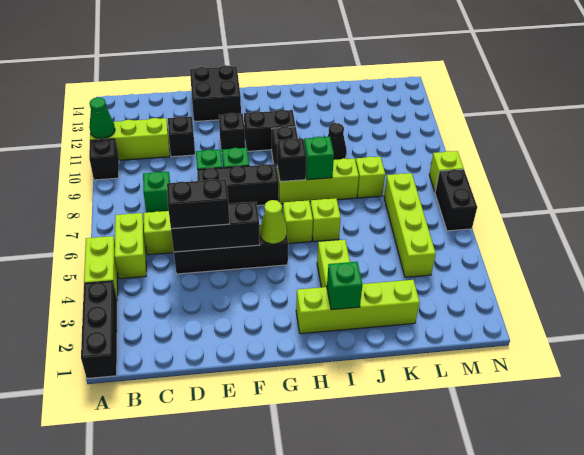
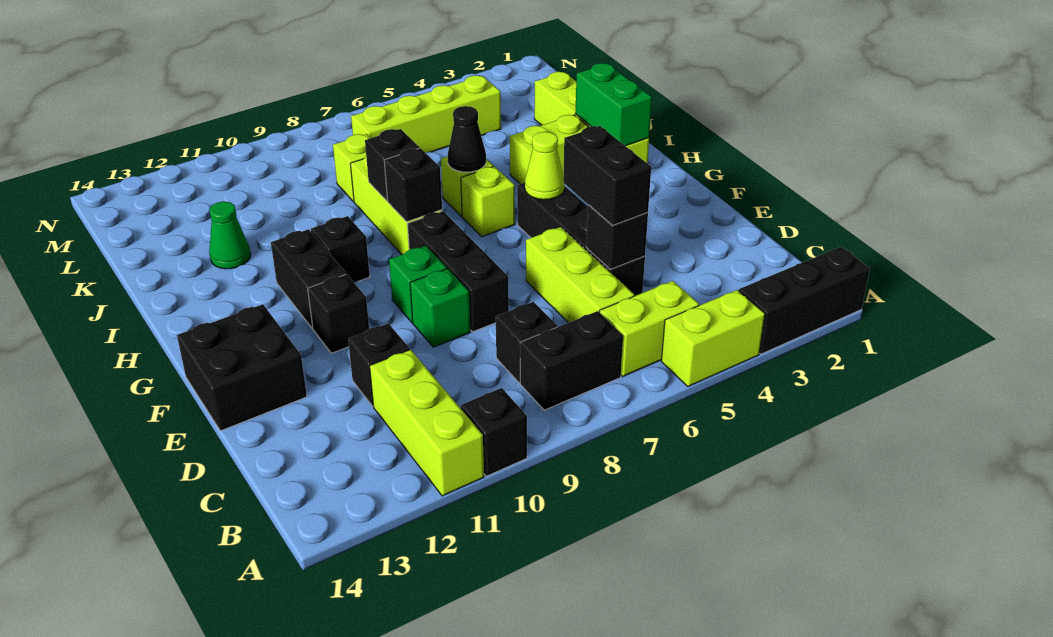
green cone A11 level 2 -> green cone J12 level 1
green brick C8 level 1 -> black brick C8 level 1
black brick D5:F5 level 2 -> black brick D5 level 2
green brick I2 level 2 -> green brick H2:I2 level 2
green brick I8 level 2 -> black brick I8 level 2
black cone J10 level 1 -> black cone I6 level 2
black brick N6:N7 level 1 -> black brick B7:B8 level 1
lime brick N8 level 1 -> none

